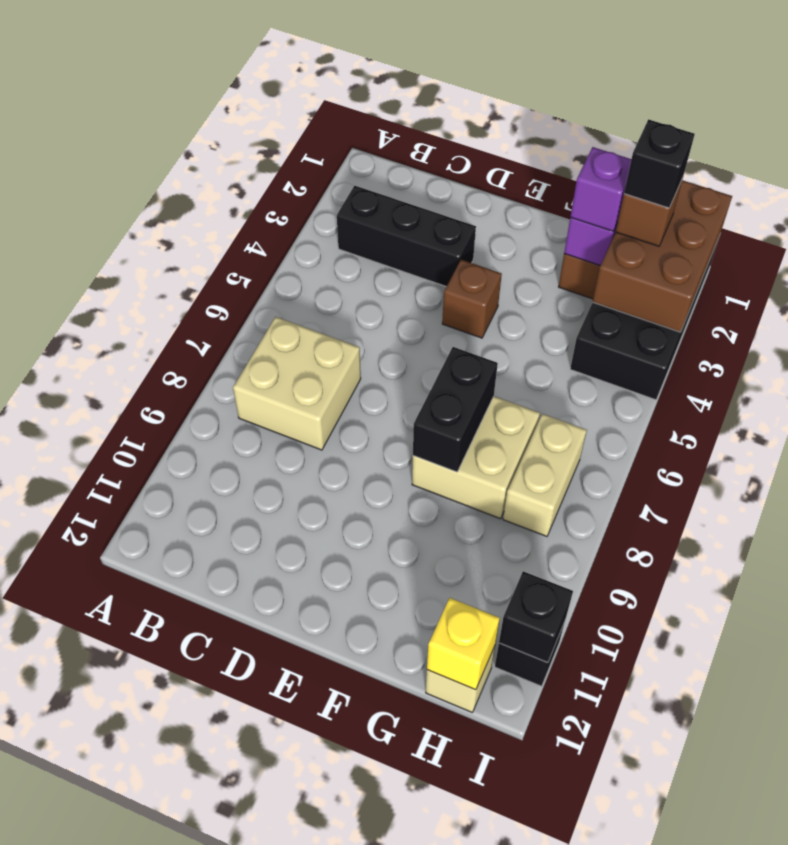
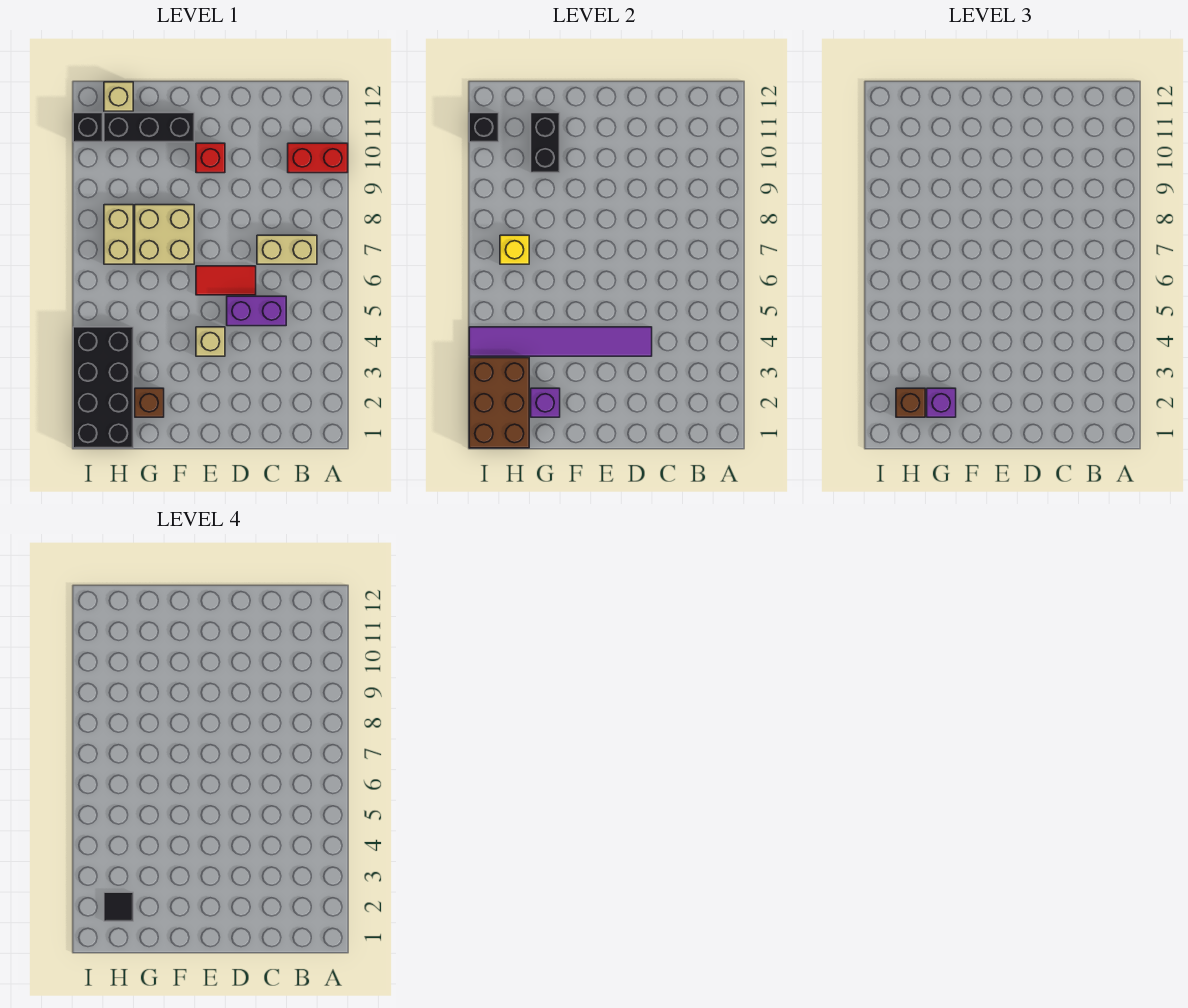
none -> red brick A10:B10 level 1
black brick B3:D3 level 1 -> black brick F11:H11 level 1
tan brick B7:C8 level 1 -> tan brick B7:C7 level 1
none -> purple brick C5:D5 level 1
none -> purple tile D4:I4 level 2
none -> red tile D6:E6 level 1
brown brick E4 level 1 -> tan brick E4 level 1
none -> red brick E10 level 1
black brick F7:F8 level 2 -> black brick G10:G11 level 2
black brick H2 level 4 -> black tile H2 level 4
yellow brick H12 level 2 -> yellow brick H7 level 2

